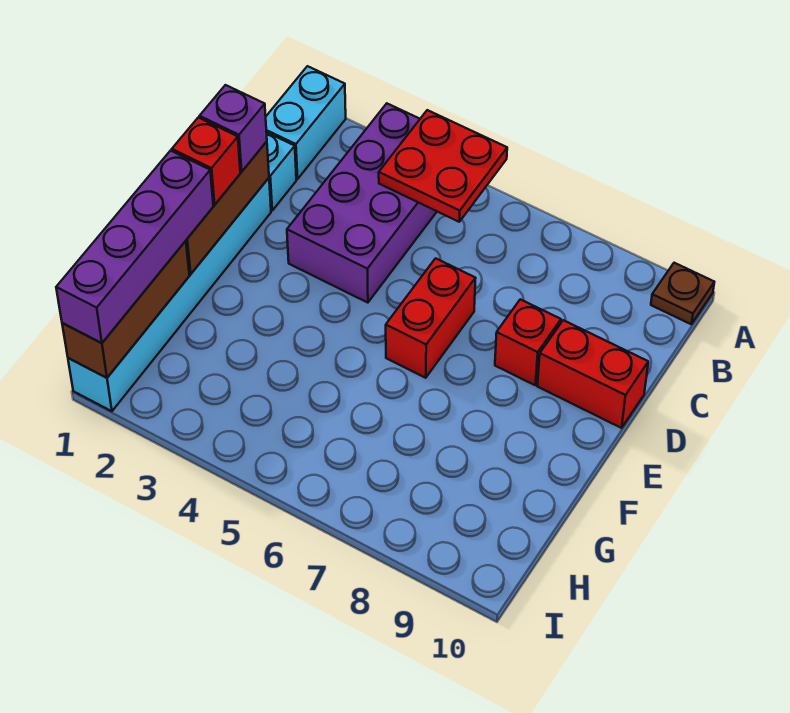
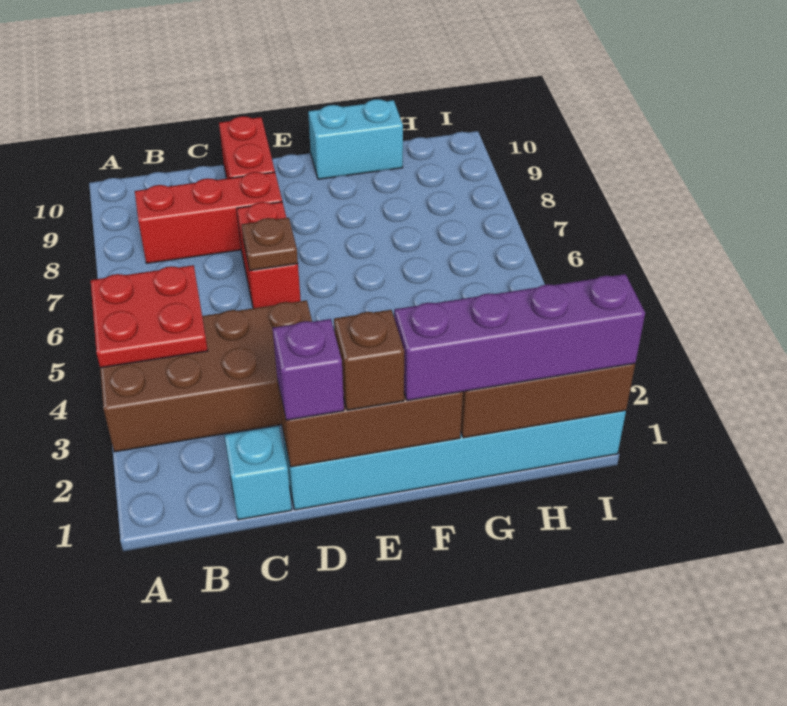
cyan brick A1:B1 level 1 -> cyan brick F10:G10 level 1
purple brick A3:D4 level 1 -> brown brick A3:D4 level 1
brown plate A10 level 1 -> brown plate D6 level 2
red brick D6:E6 level 1 -> red brick D6:D7 level 1
red brick D8 level 1 -> red brick B8:D8 level 1
red brick E1 level 3 -> brown brick E1 level 3

